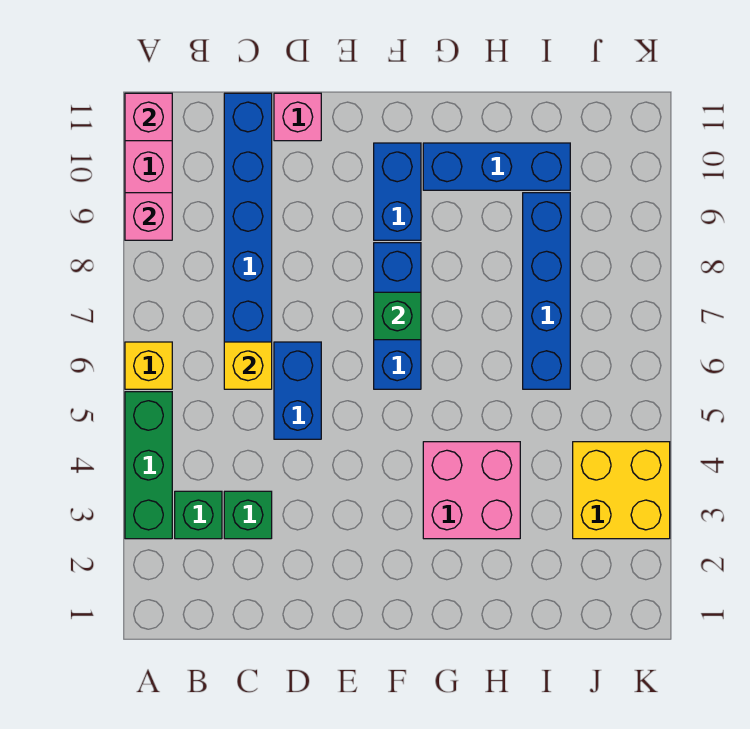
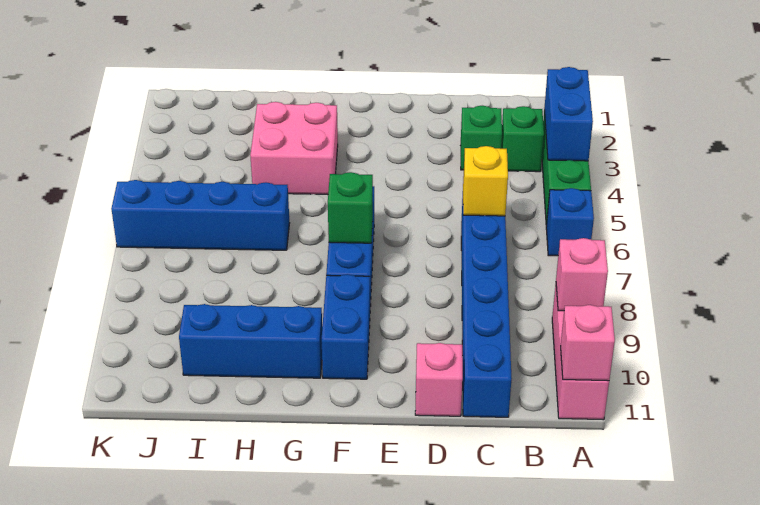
yellow brick A6 level 1 -> blue brick A6 level 1
blue brick D5:D6 level 1 -> blue brick A3:A4 level 2
blue brick I6:I9 level 1 -> blue brick H6:K6 level 1
yellow brick J3:K4 level 1 -> none

